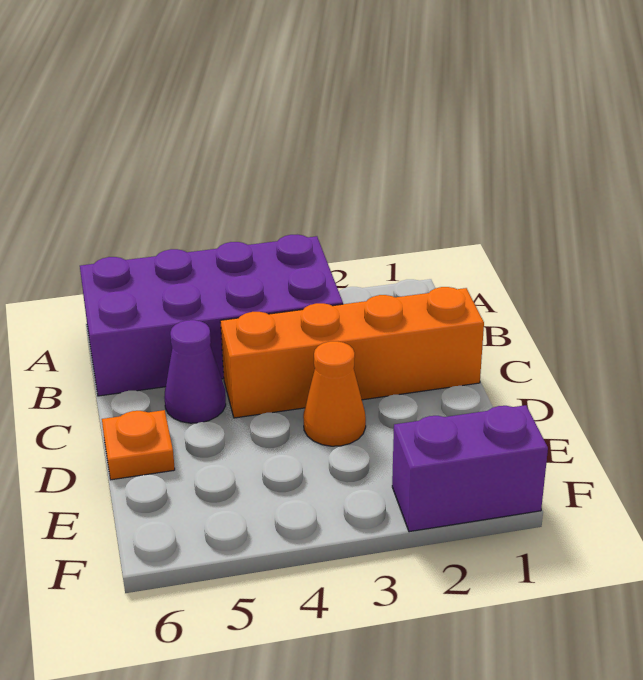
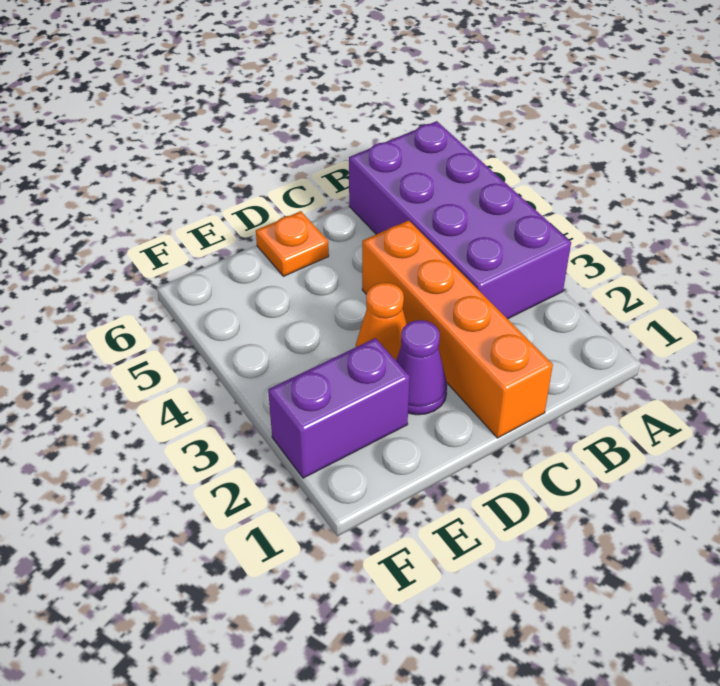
purple cone C5 level 1 -> purple cone D2 level 1
purple brick F1:F2 level 1 -> purple brick E2:F2 level 1

